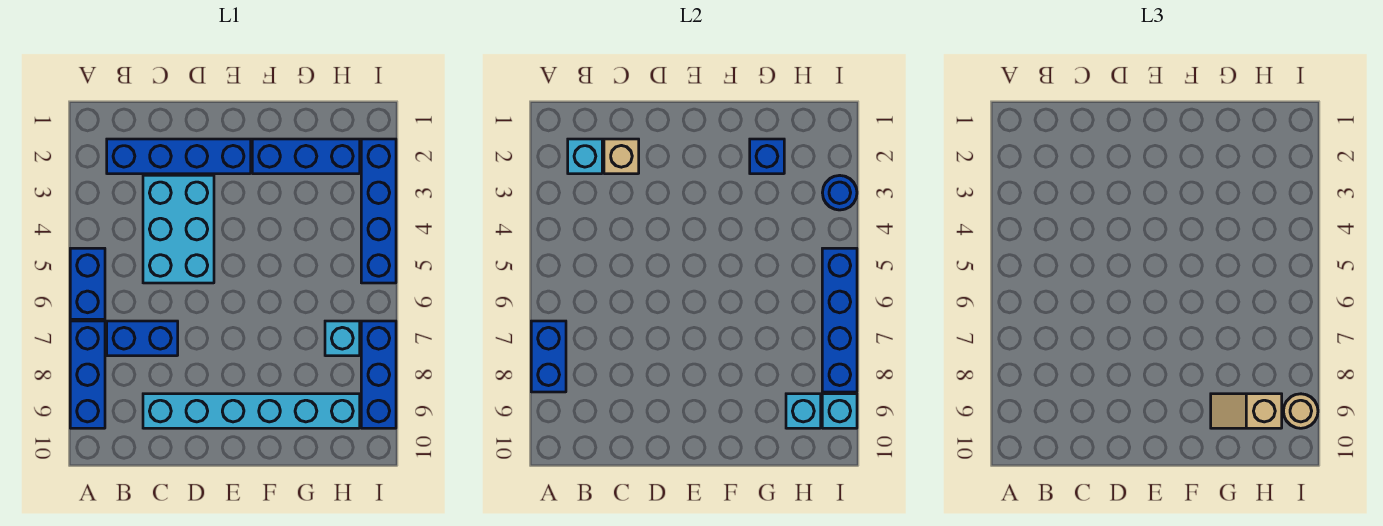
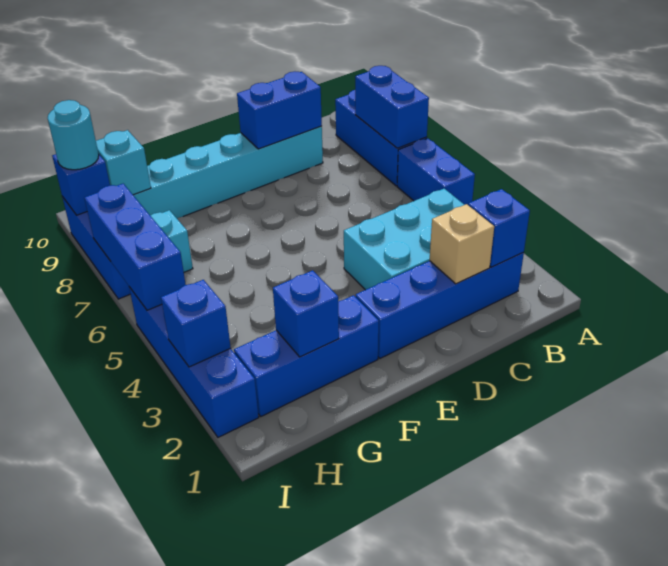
cyan brick B2 level 2 -> blue brick B2 level 2
blue brick B7:C7 level 1 -> blue brick C9:D9 level 2
cyan brick C3:D5 level 1 -> cyan brick B3:D4 level 1
tan slope G9:H9 level 3 top H -> none
blue round brick I3 level 2 -> blue brick I3 level 2
blue brick I5:I8 level 2 -> blue brick I5:I7 level 2
cyan brick I9 level 2 -> blue brick I9 level 2
tan round brick I9 level 3 -> cyan round brick I9 level 3

